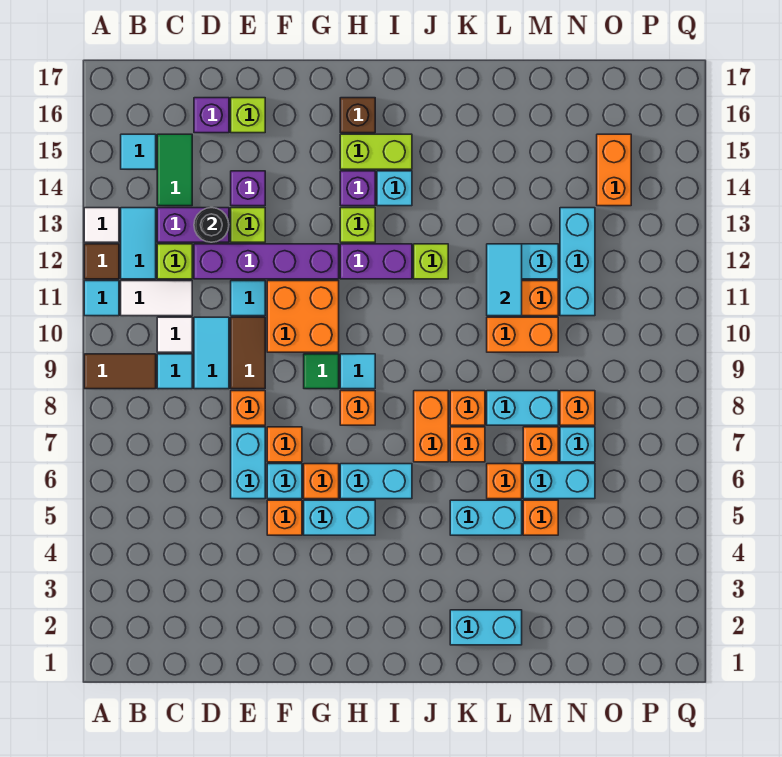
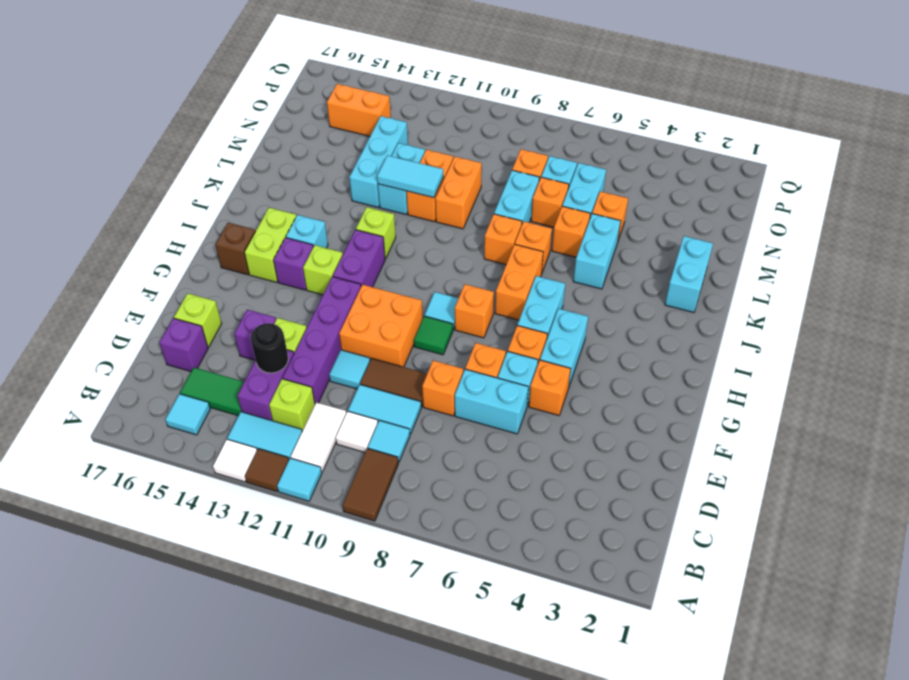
orange brick J7:J8 level 1 -> orange brick I7:J7 level 1
cyan brick N11:N13 level 1 -> cyan brick L13:N13 level 1

